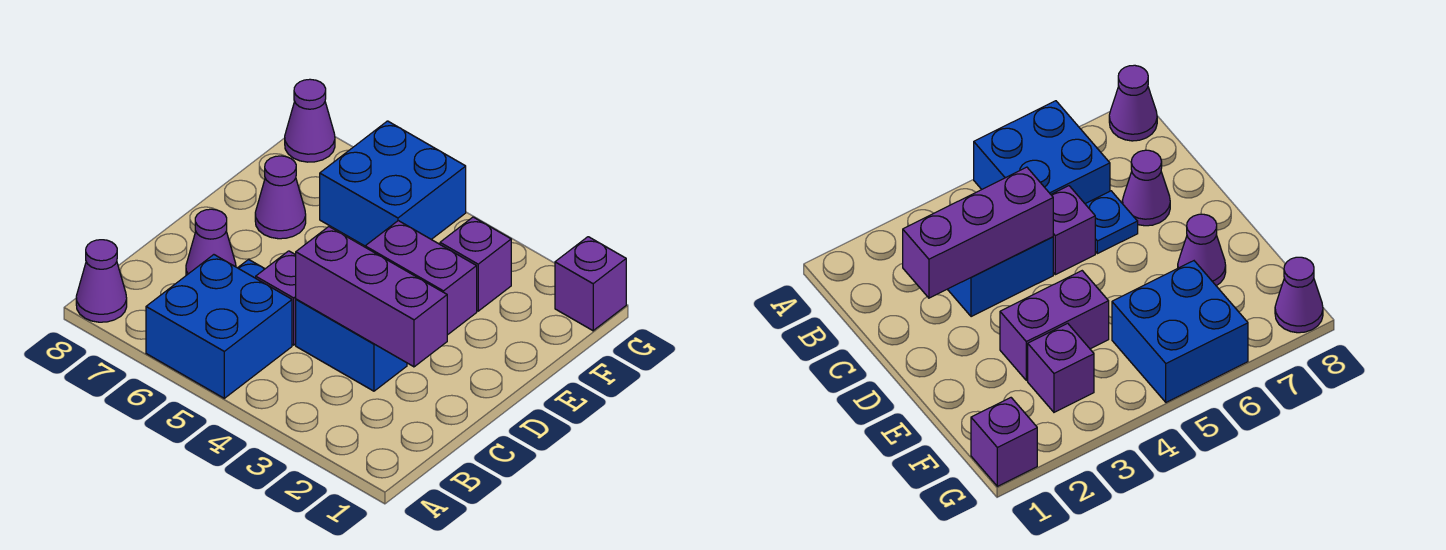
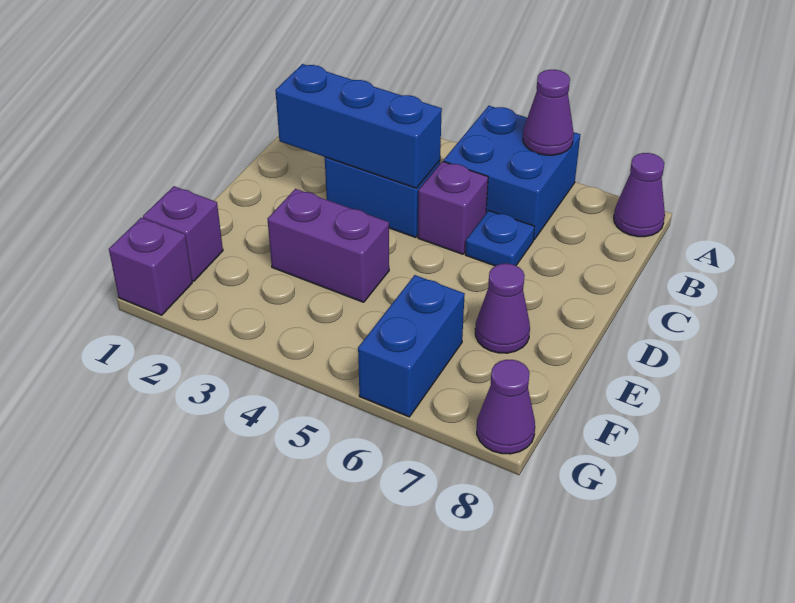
purple brick C2:C4 level 2 -> blue brick C2:C4 level 2
purple cone C7 level 1 -> purple cone A6 level 2
purple brick F3 level 1 -> purple brick F1 level 1
blue brick F5:G6 level 1 -> blue brick F6:G6 level 1

